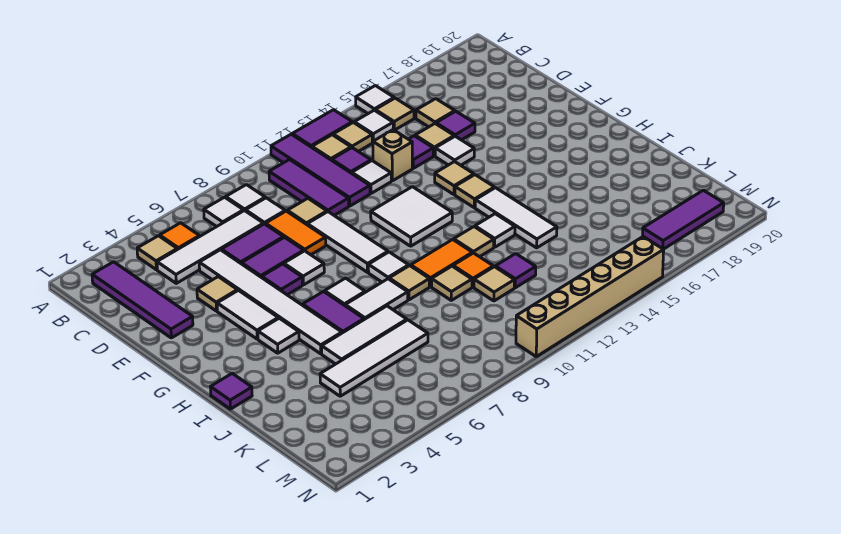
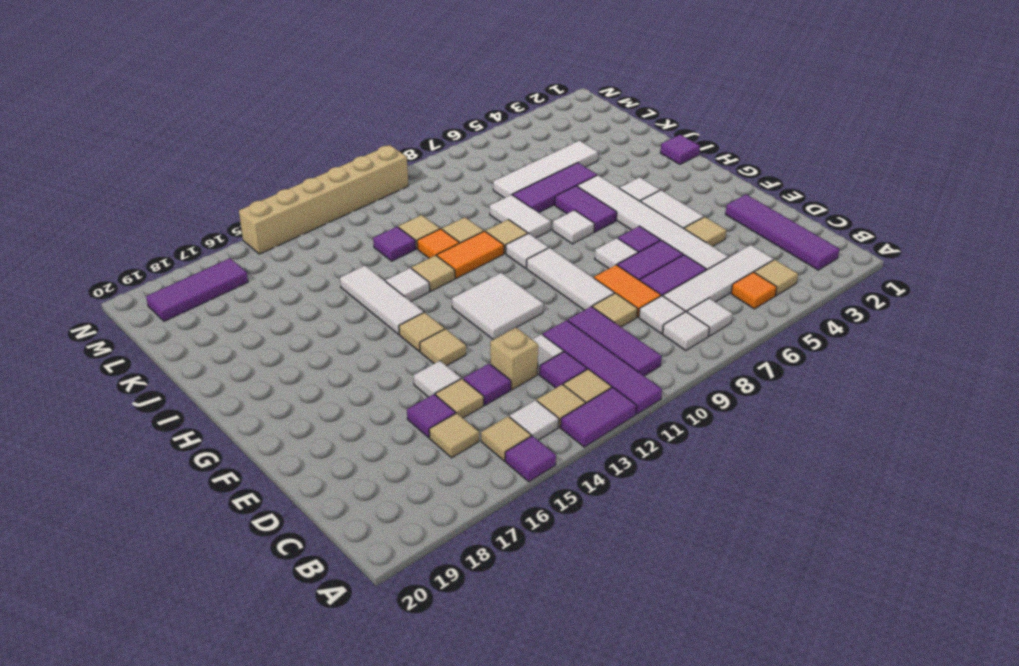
white tile A15 level 1 -> purple tile A15 level 1
white tile I7:I8 level 1 -> white tile I8:J8 level 1
white tile J5:J7 level 1 -> purple tile J5:J7 level 1

